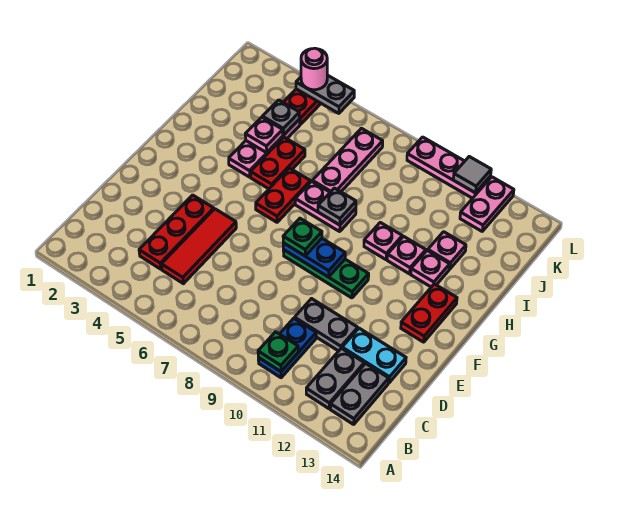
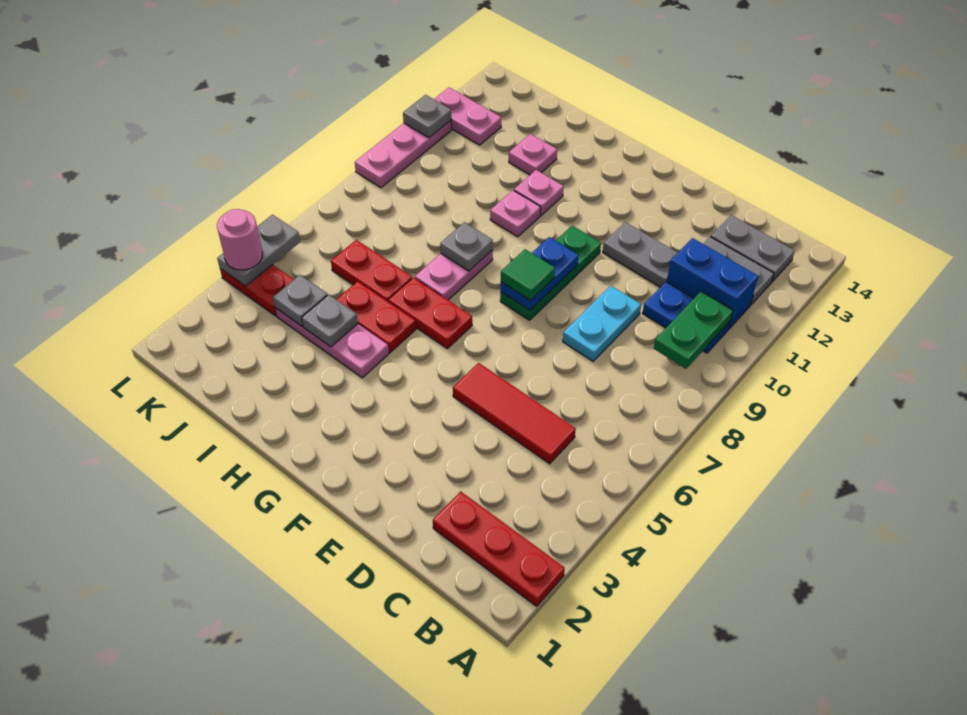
green plate B10 level 2 -> green plate B9:B10 level 2
none -> blue brick B11:C11 level 1
red plate C4:E4 level 1 -> red plate A2:C2 level 1
grey plate D10:D11 level 1 -> grey plate D11:E11 level 1
cyan plate D12:D13 level 1 -> cyan plate D8:D9 level 1
green plate F8 level 3 -> green tile F8 level 3
red plate F13:G13 level 1 -> red plate I6:J6 level 1
pink plate H12 level 1 -> none
pink plate I4 level 2 -> grey plate I4 level 2
pink plate I7:K7 level 1 -> none
grey tile L11 level 2 -> grey plate L11 level 2

